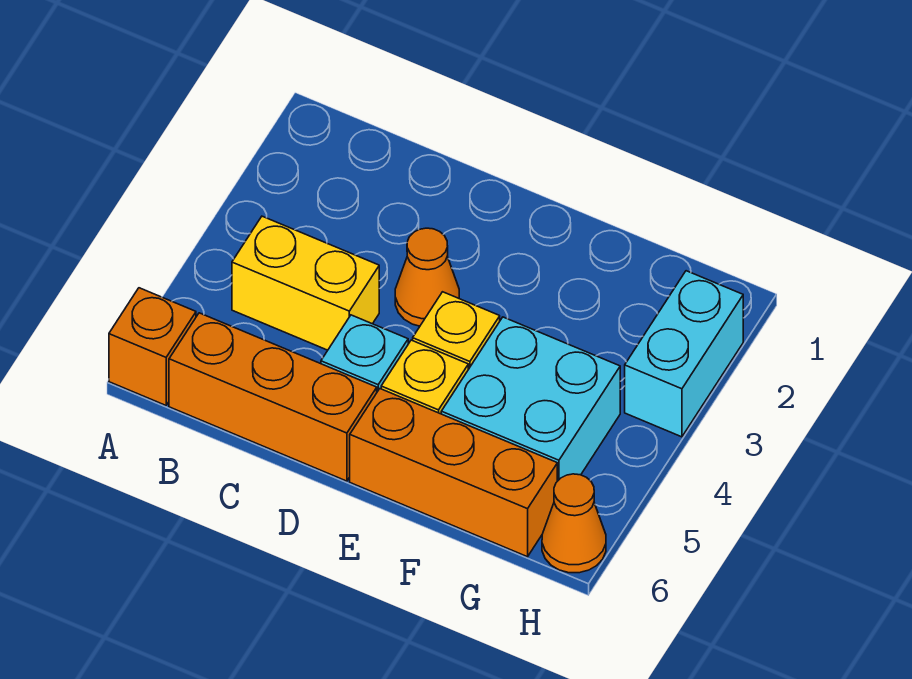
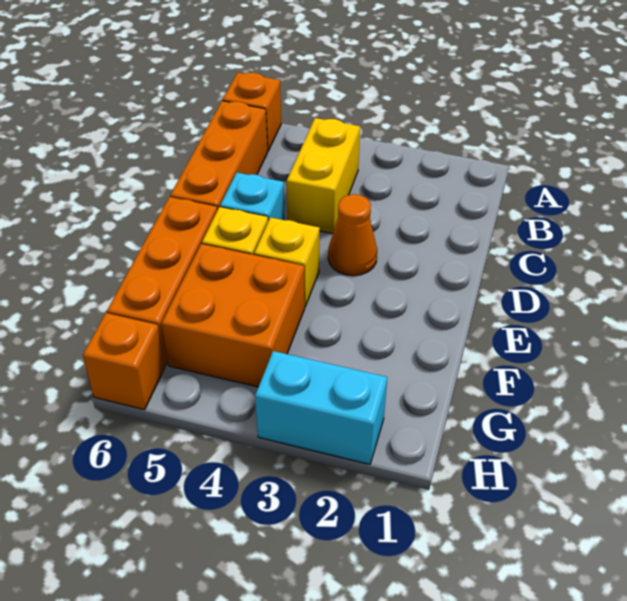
cyan brick F4:G5 level 1 -> orange brick F4:G5 level 1
orange cone H6 level 1 -> orange brick H6 level 1

